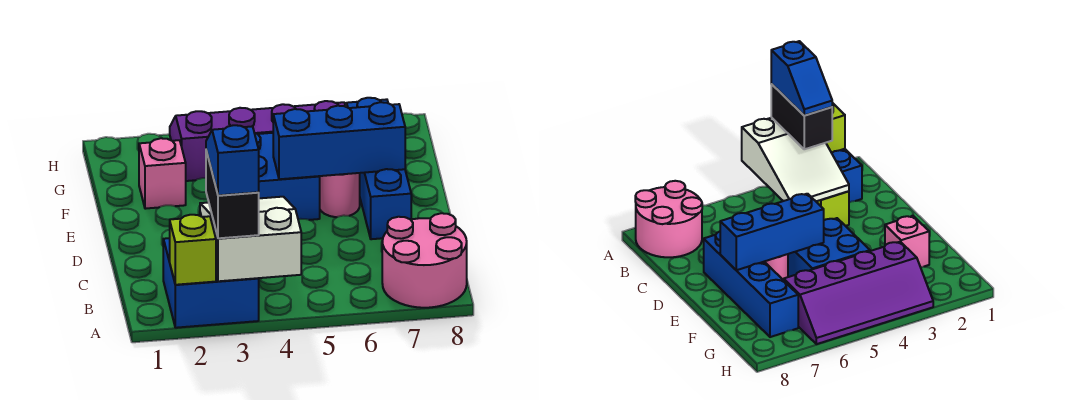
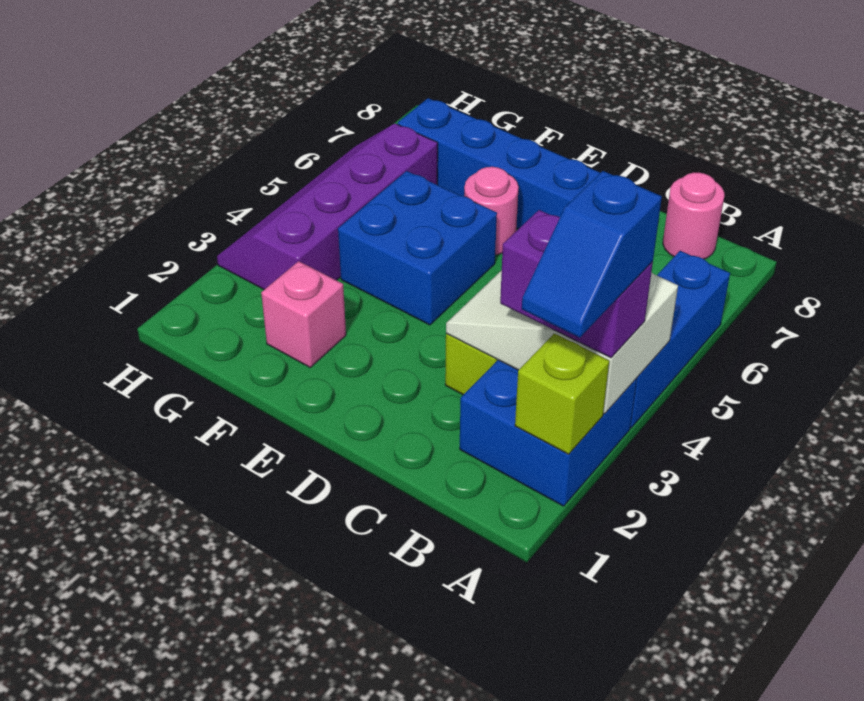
black brick A3:B3 level 3 -> purple brick A3:B3 level 3
blue slope A3:B3 level 4 top A -> blue slope A2:A3 level 4 top 3
pink round brick A7:B8 level 1 -> pink round brick B8 level 1
blue brick E5:E7 level 2 -> blue brick A4:A6 level 1

